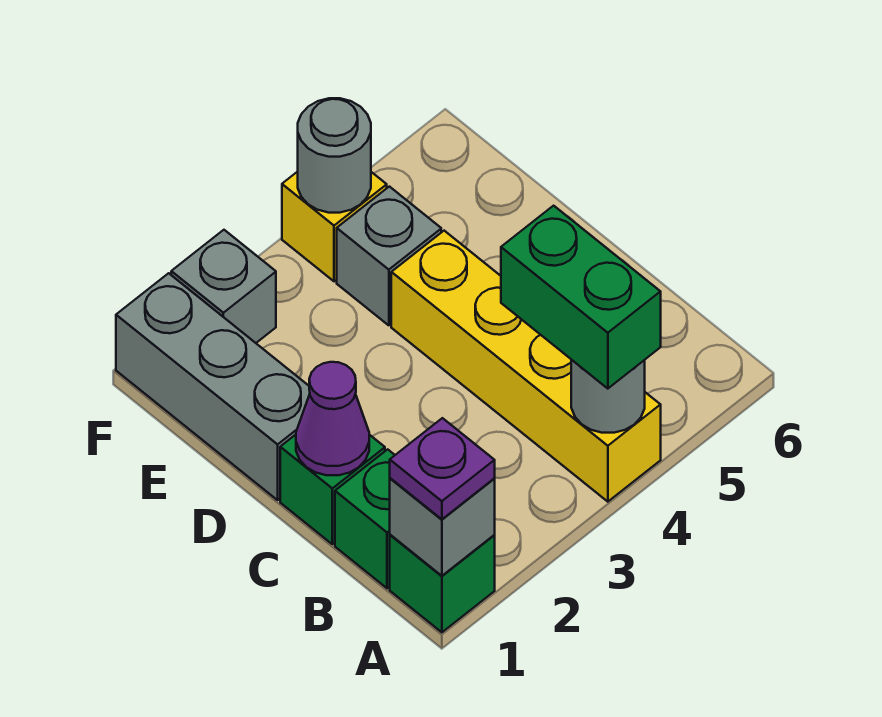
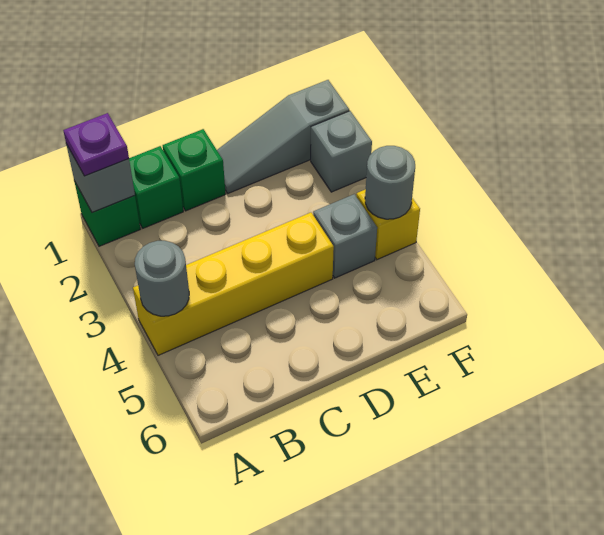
green brick A4:B4 level 3 -> none
purple cone C1 level 2 -> none
grey brick D1:F1 level 1 -> grey slope D1:F1 level 1 top F

